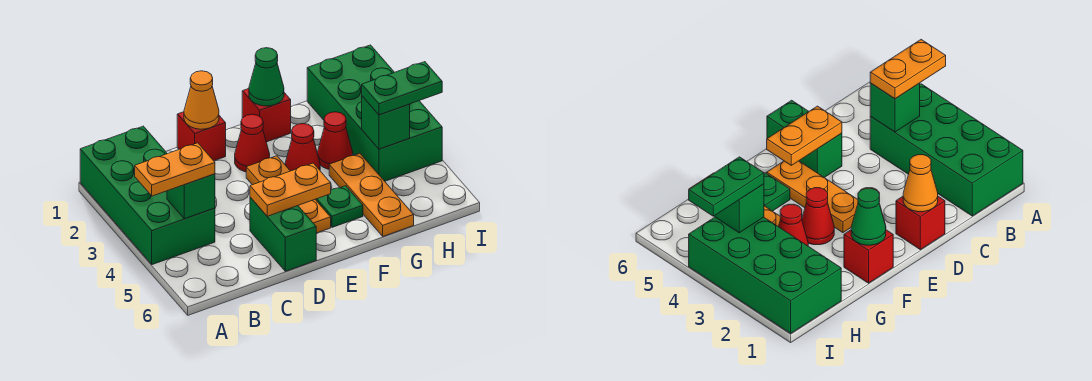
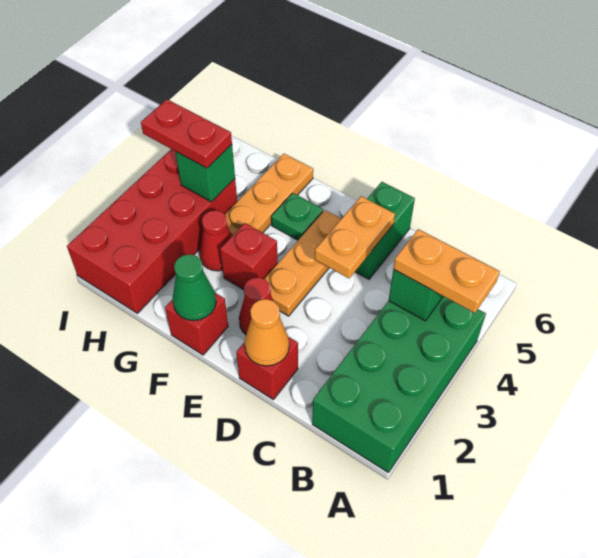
orange plate D5:E5 level 2 -> orange plate D4:D5 level 2
red cone F3 level 1 -> red brick F3 level 1
green brick H1:I4 level 1 -> red brick H1:I4 level 1
green plate H4:I4 level 3 -> red plate H4:I4 level 3

